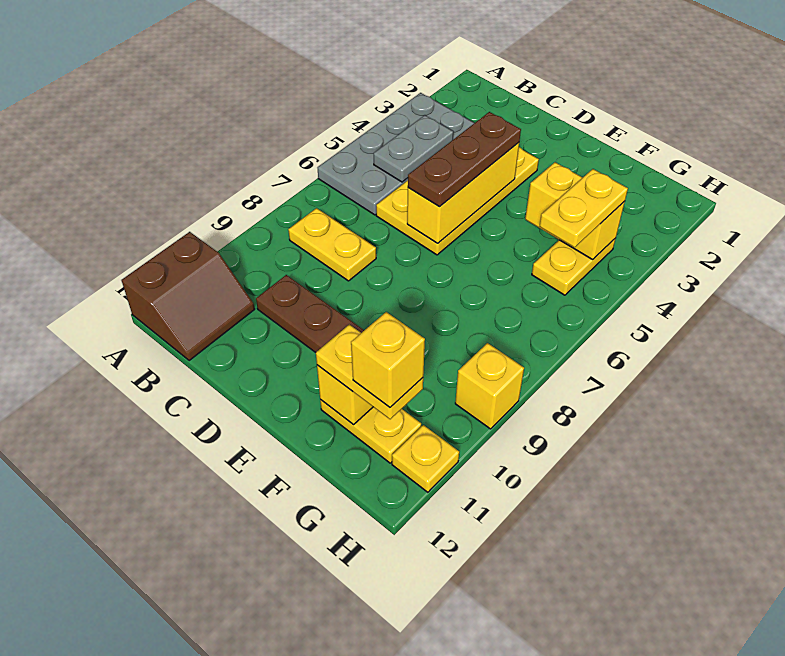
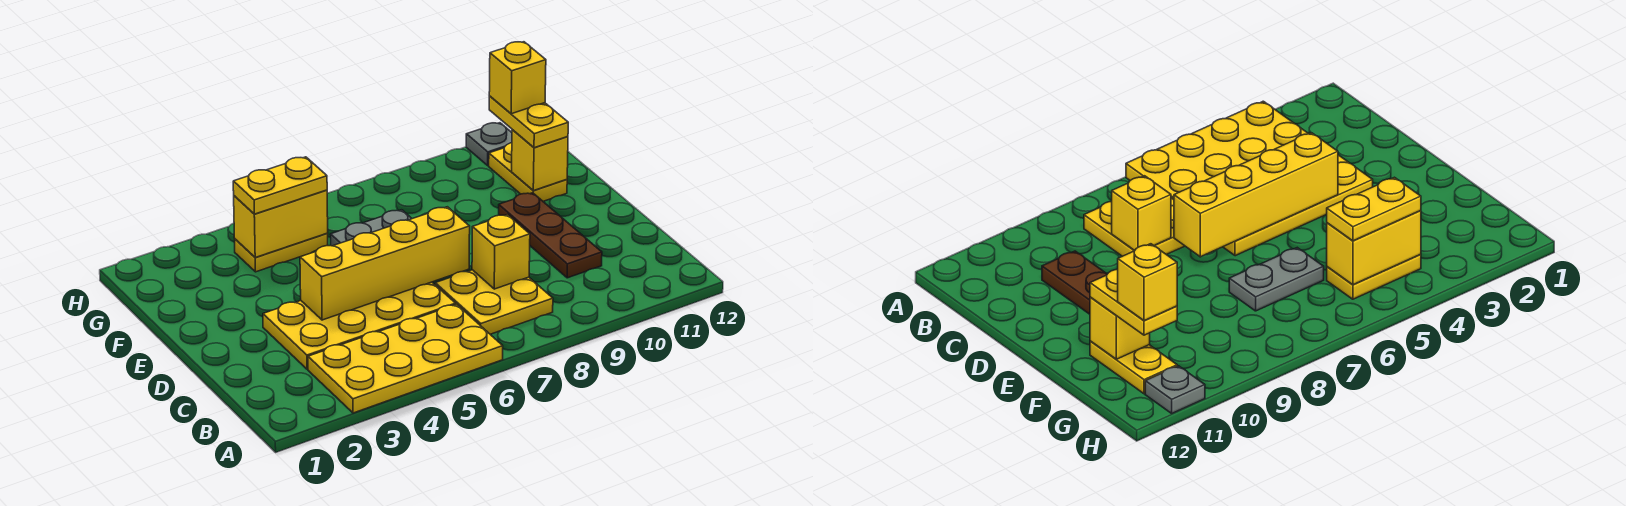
grey plate A3:B6 level 1 -> yellow plate A3:B6 level 1
brown slope A11:B12 level 1 top A -> none
grey plate B4:B5 level 2 -> grey plate F6:F7 level 1
yellow plate B8:C8 level 1 -> yellow plate B7:C8 level 1
yellow brick D4:D6 level 2 -> yellow brick D4:D7 level 2
brown plate D4:D6 level 3 -> none
yellow brick F4:G4 level 2 -> yellow brick G4:G5 level 2
yellow brick H9 level 1 -> yellow brick C8 level 2
yellow plate H11 level 1 -> grey plate H11 level 1

